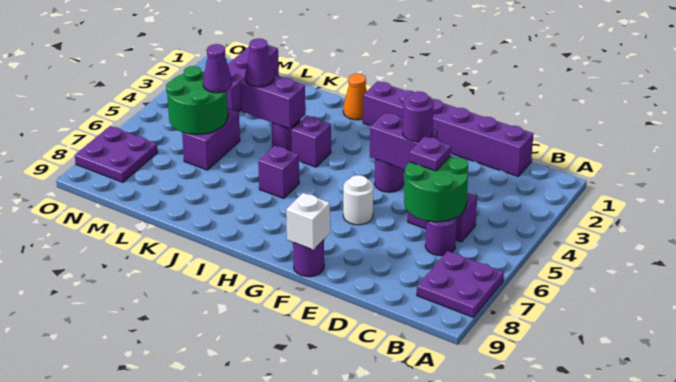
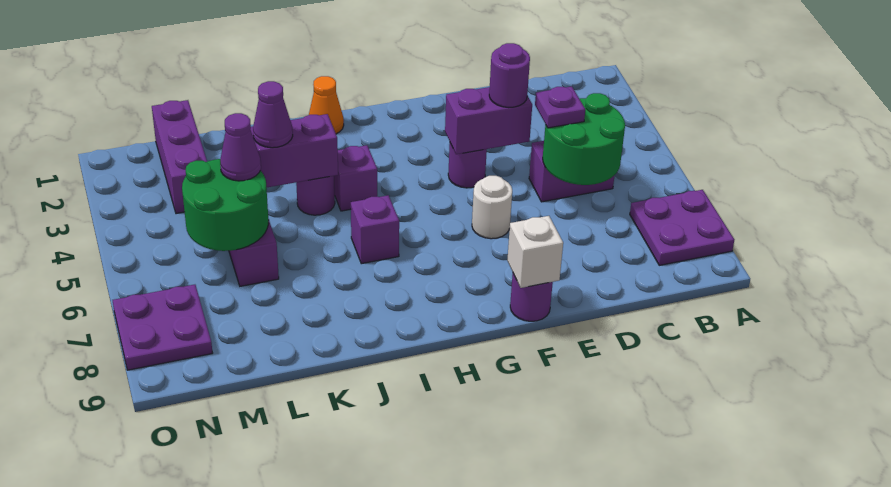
purple brick C1:H1 level 1 -> none
purple round brick C6 level 1 -> none

